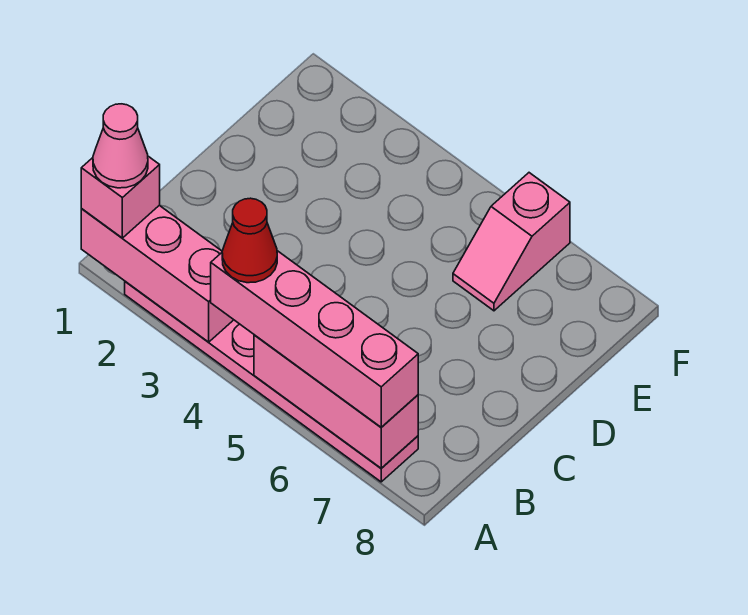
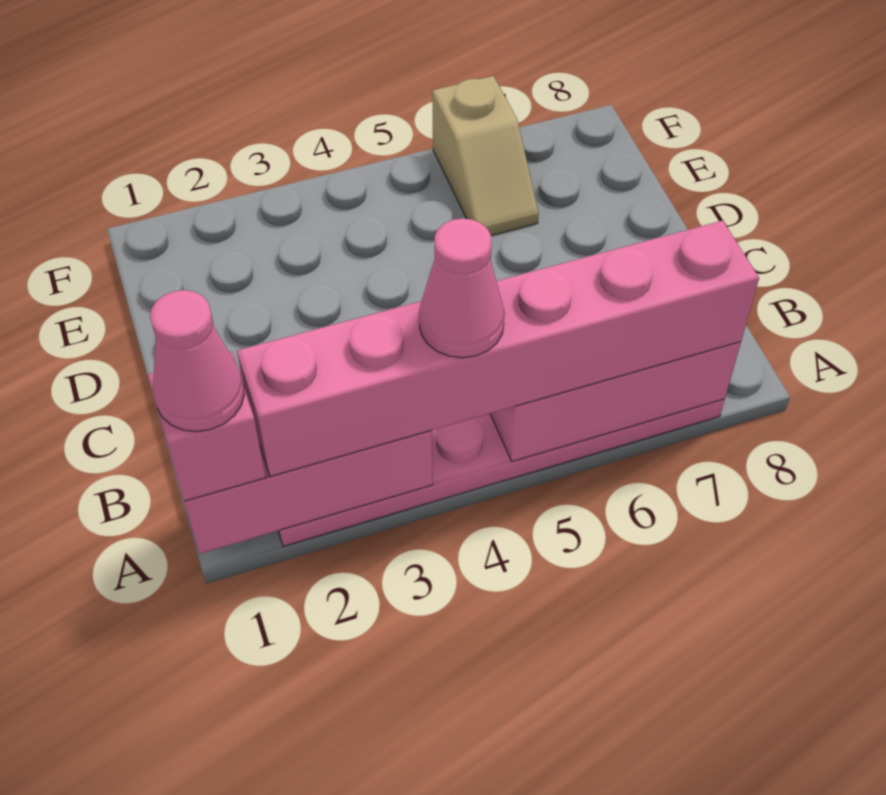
pink brick A4:A7 level 3 -> pink brick A2:A7 level 3
red cone A4 level 4 -> pink cone A4 level 4
pink slope E6:F6 level 1 top F -> tan slope E6:F6 level 1 top F

